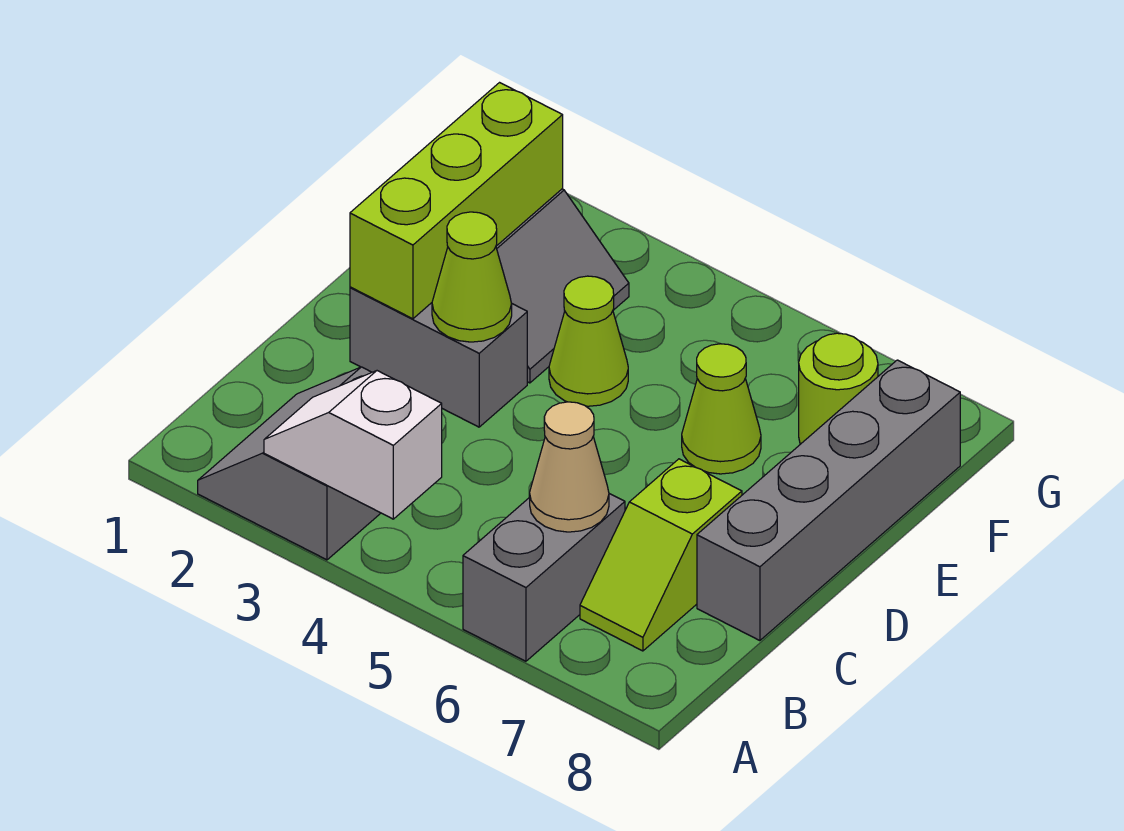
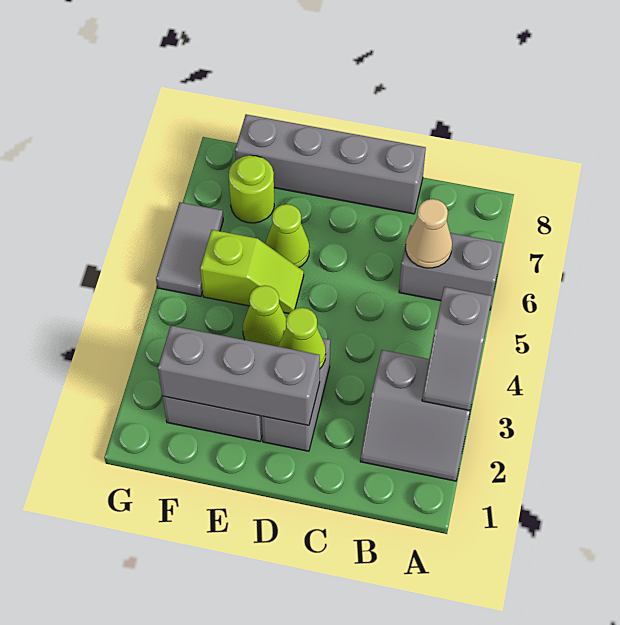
white slope A3:A4 level 2 top 4 -> grey slope A3:A4 level 2 top 4
lime slope B7:C7 level 1 top C -> lime slope E5:F5 level 1 top F
lime brick D2:F2 level 2 -> grey brick D2:F2 level 2
none -> grey tile G5:G6 level 1

